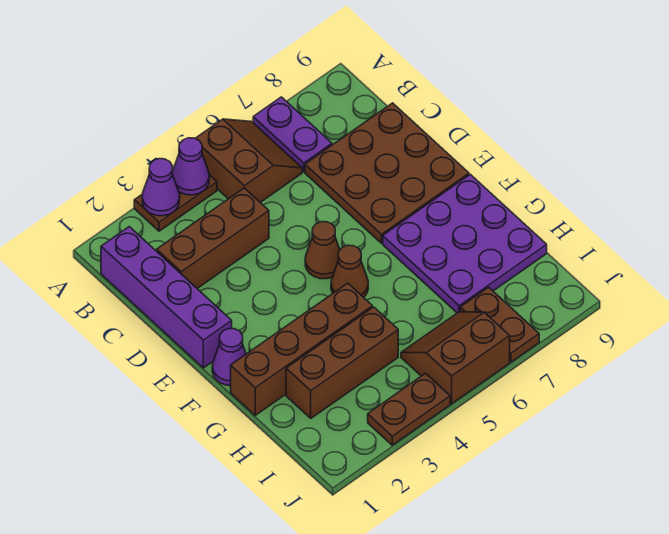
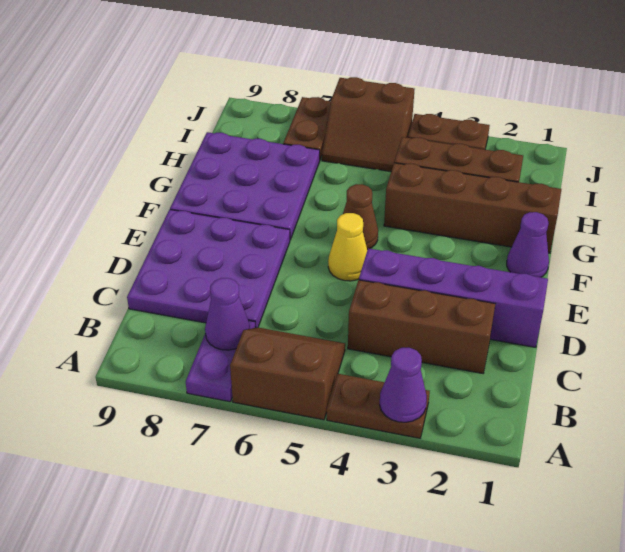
purple cone A4 level 2 -> purple cone B7 level 2
brown slope A5:B6 level 1 top 5 -> brown slope A5:B6 level 1 top A
purple brick B1:E1 level 1 -> purple brick D1:D4 level 1
brown plate C7:E9 level 1 -> purple plate C7:E9 level 1
brown cone E5 level 1 -> yellow cone E5 level 1

